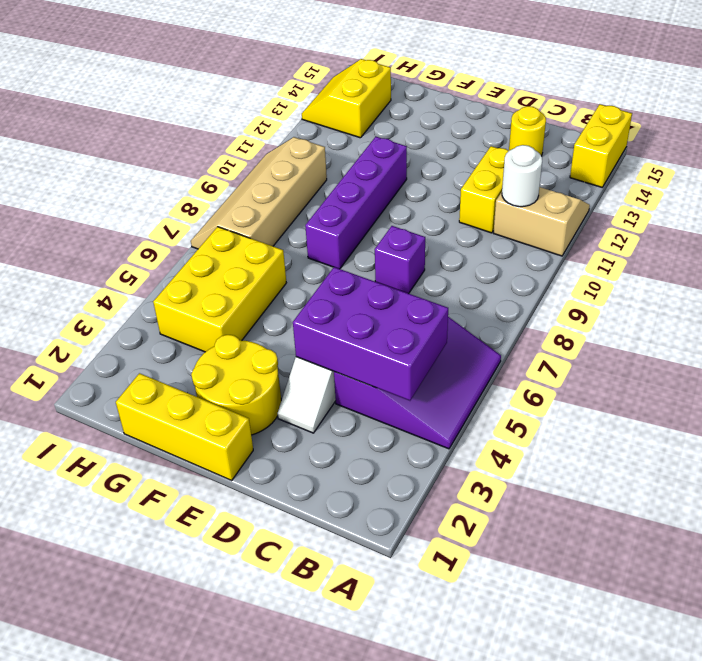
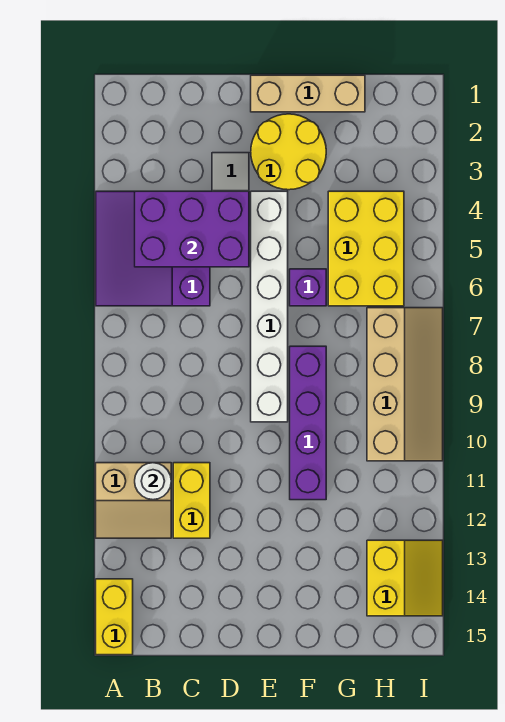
yellow round brick C14 level 1 -> none
purple brick D8 level 1 -> purple brick F6 level 1
yellow brick E1:G1 level 1 -> tan brick E1:G1 level 1
none -> white brick E4:E9 level 1

